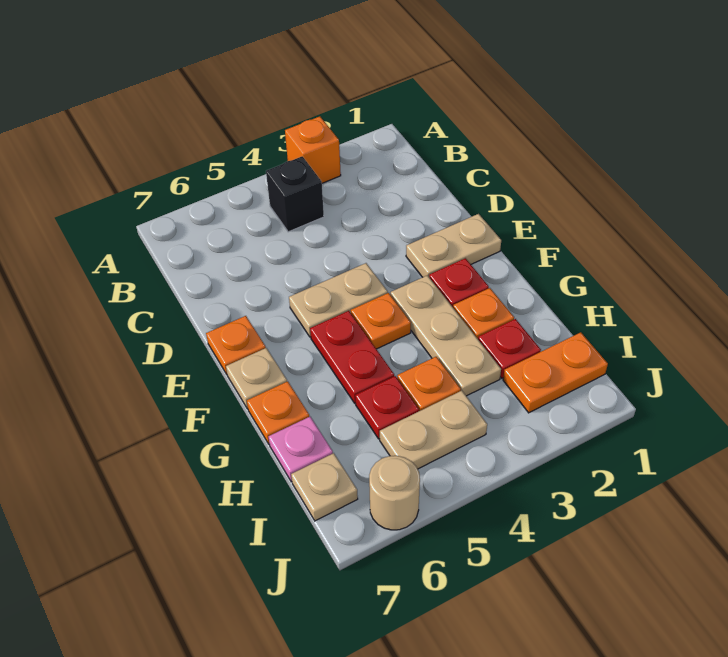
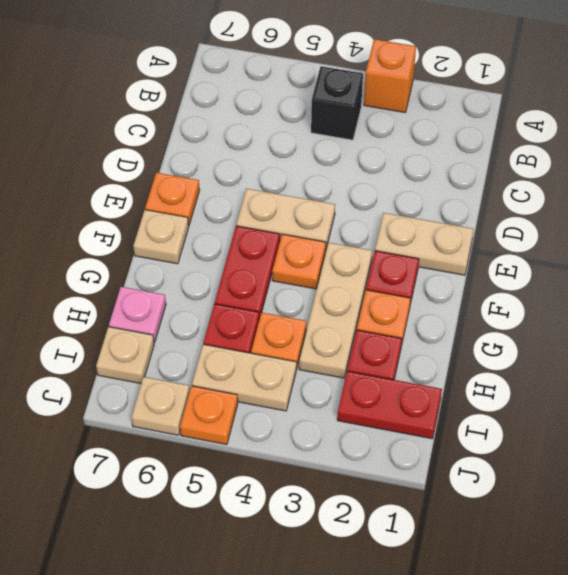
orange plate G7 level 1 -> orange plate J5 level 1
orange plate I1:I2 level 1 -> red plate I1:I2 level 1
tan round brick J6 level 1 -> tan plate J6 level 1

